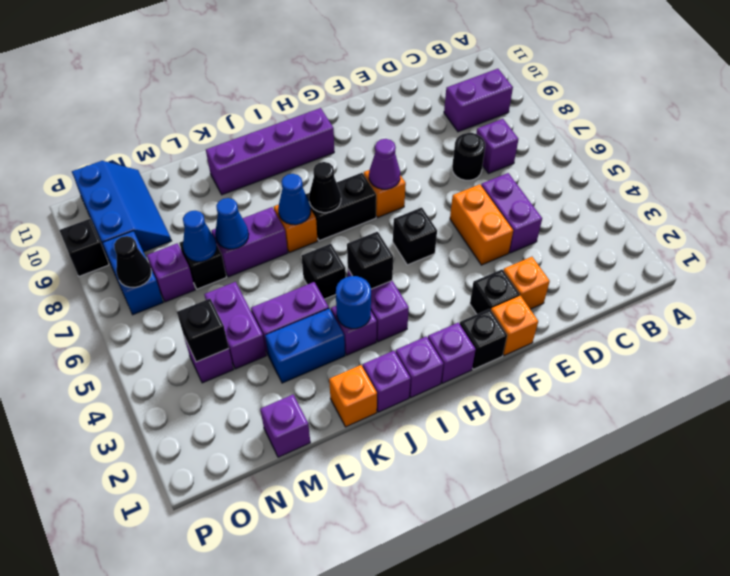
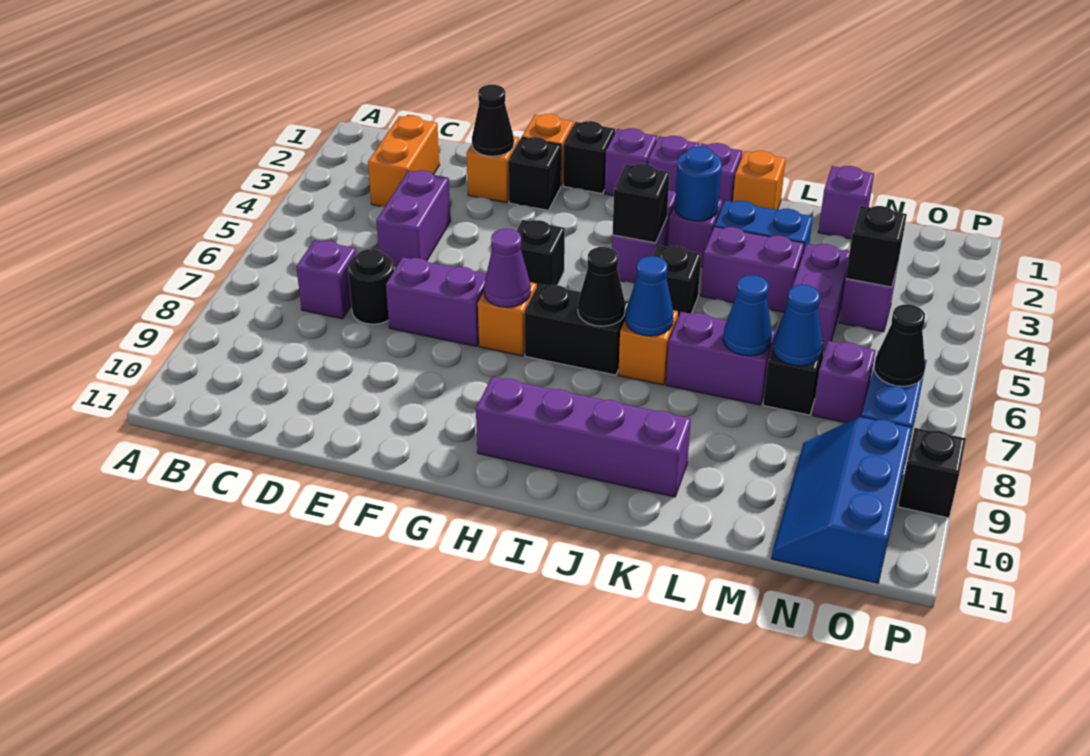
purple brick B9:C9 level 1 -> purple brick E7:F7 level 1
none -> black cone E2 level 2
orange brick E4:E5 level 1 -> orange brick C2:C3 level 1

